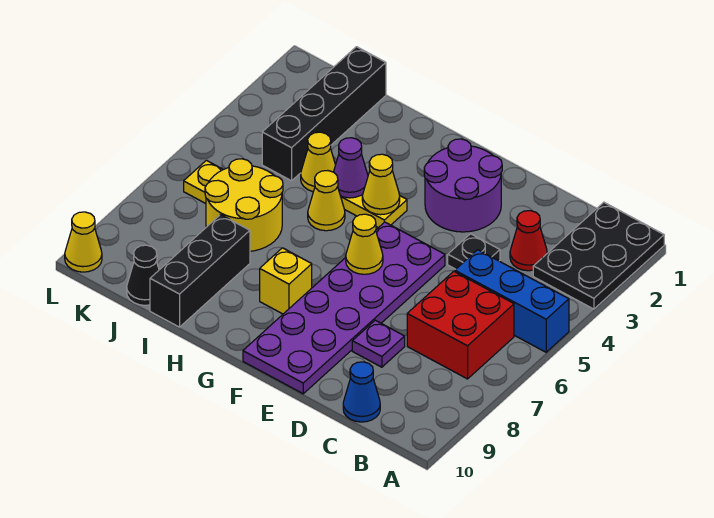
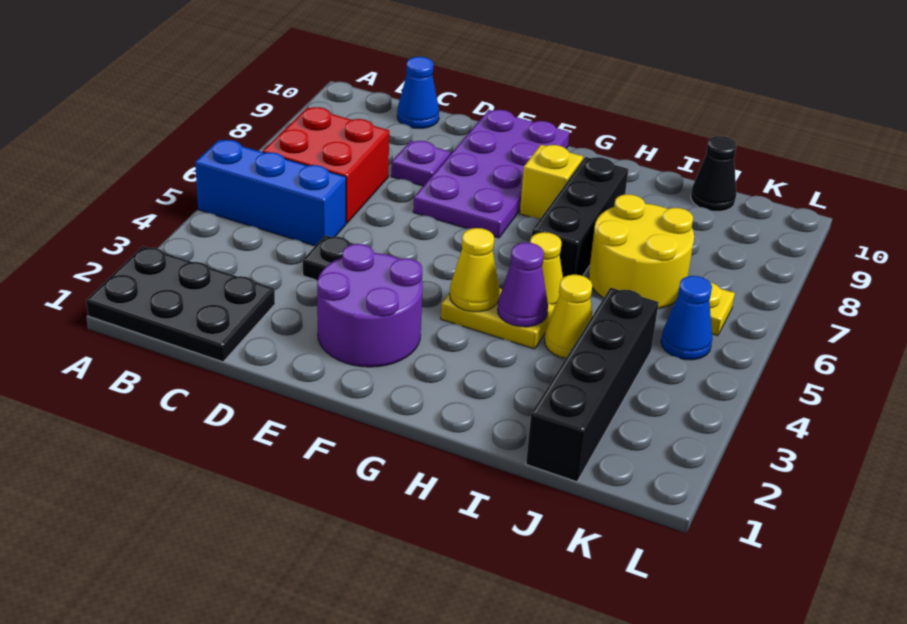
black plate A1:B3 level 1 -> black plate A1:C2 level 1
red cone C3 level 1 -> none
purple plate E5:F10 level 1 -> purple plate E7:F10 level 1
yellow cone F6 level 2 -> none
black brick I8:I10 level 1 -> black brick H6:H8 level 1
none -> blue cone K5 level 1
yellow cone L10 level 1 -> none

